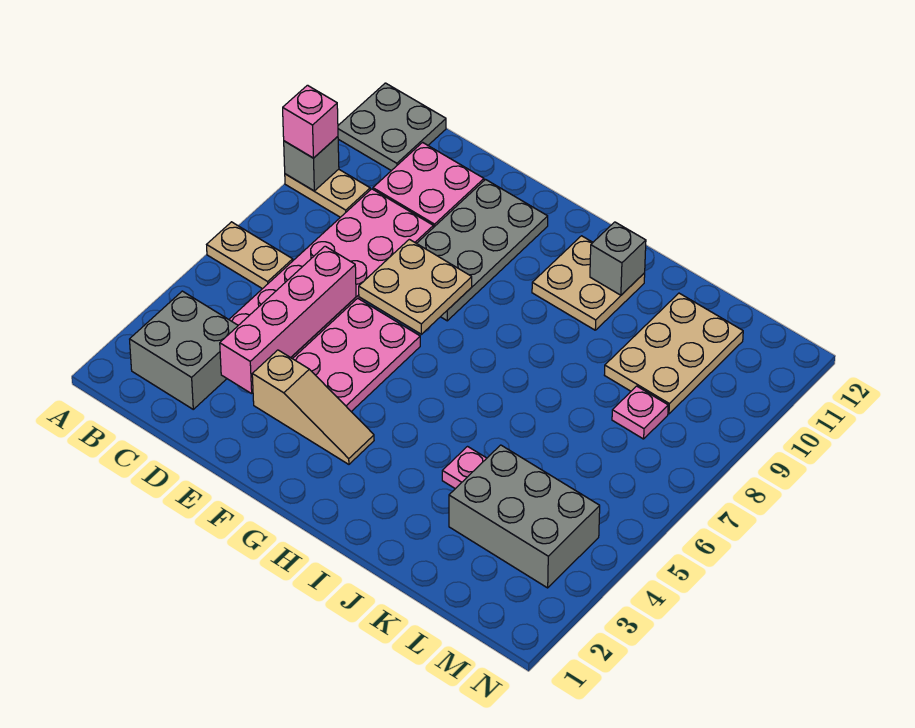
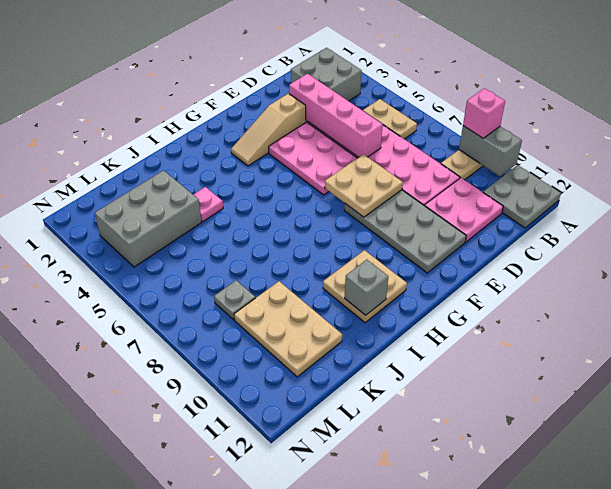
tan plate A6:B6 level 1 -> tan plate B5:B6 level 1
grey brick A9 level 2 -> grey brick A9:A10 level 2
pink plate L8 level 1 -> grey plate L8 level 1

